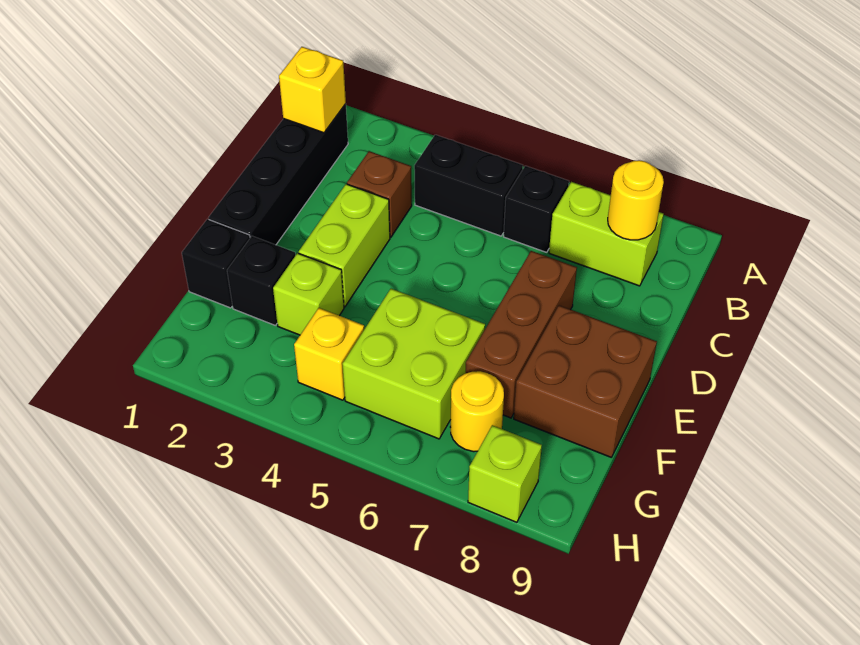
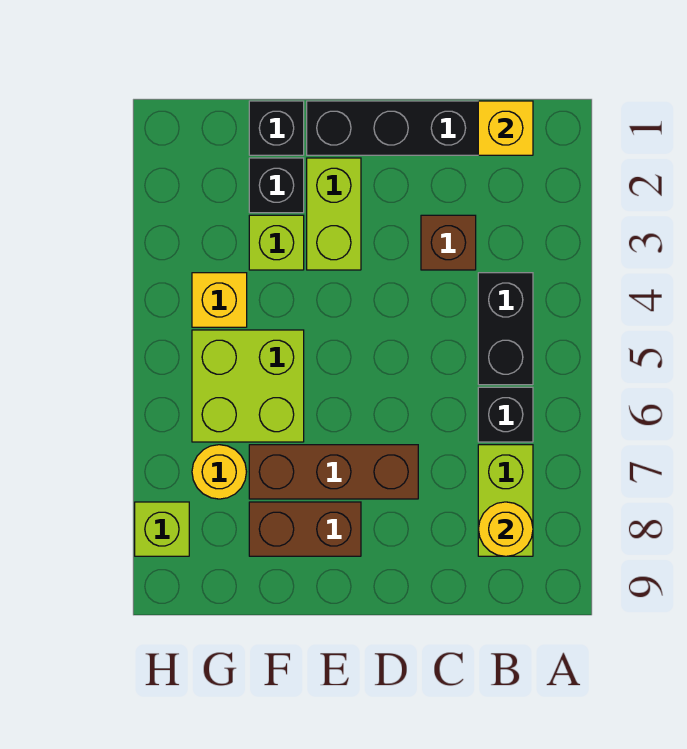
lime brick D3:E3 level 1 -> lime brick E2:E3 level 1
brown brick E8:F9 level 1 -> brown brick E8:F8 level 1

